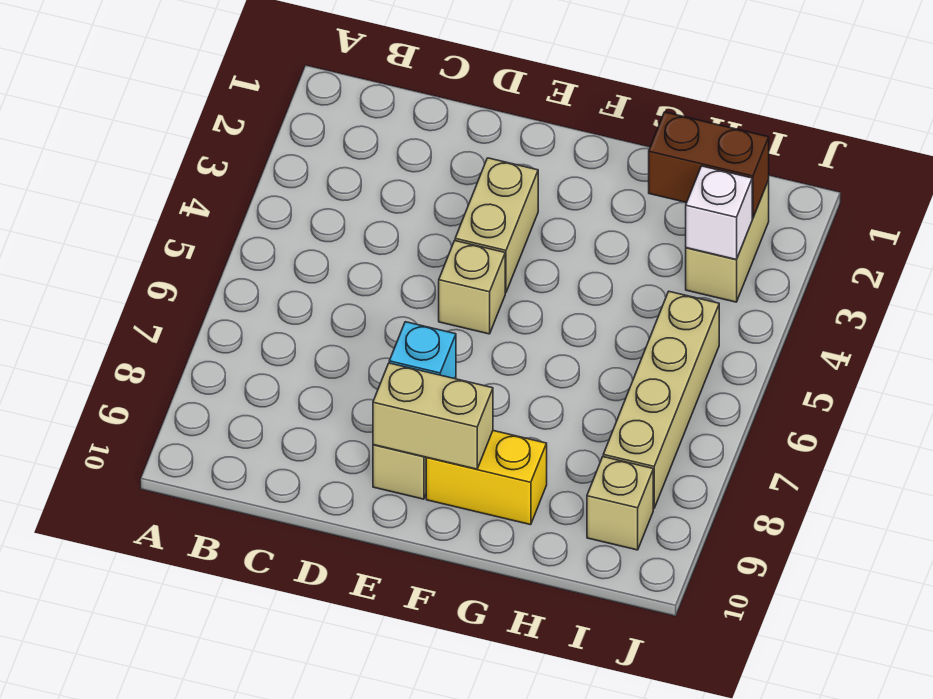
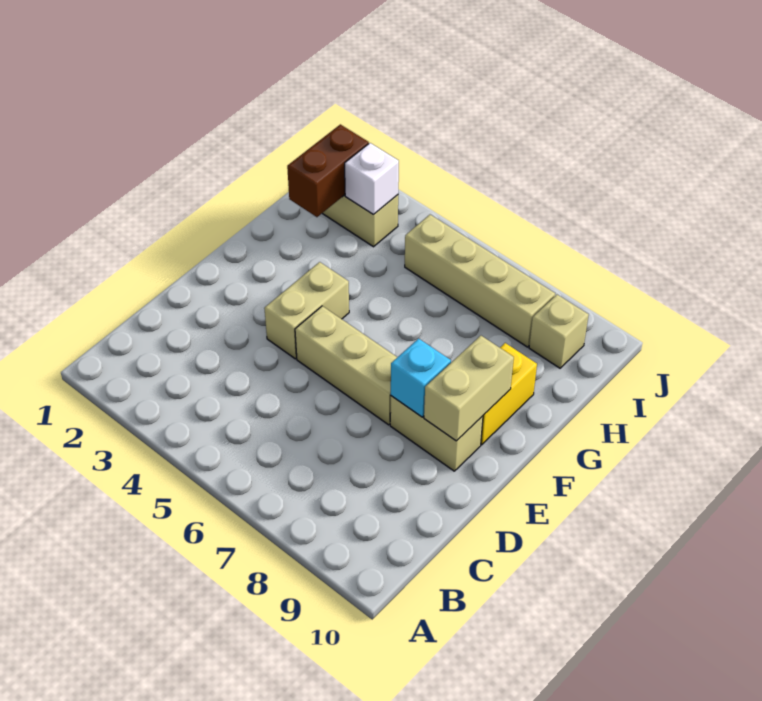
tan brick E3:E4 level 1 -> tan brick E4:F4 level 1
tan brick E5 level 1 -> tan brick E5:E7 level 1

